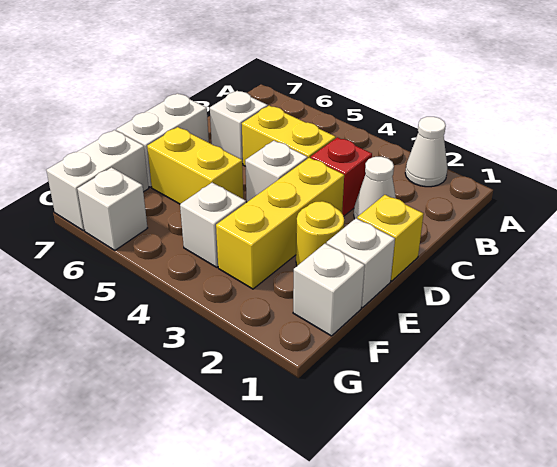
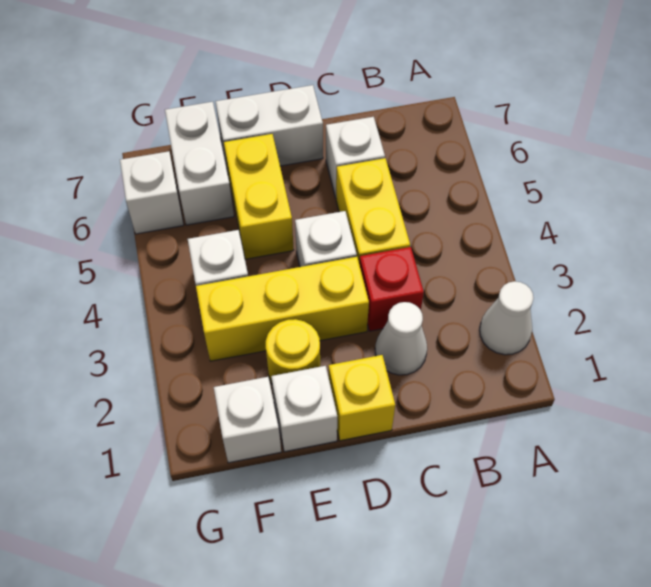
white brick F7:G7 level 1 -> white brick F6:F7 level 1

